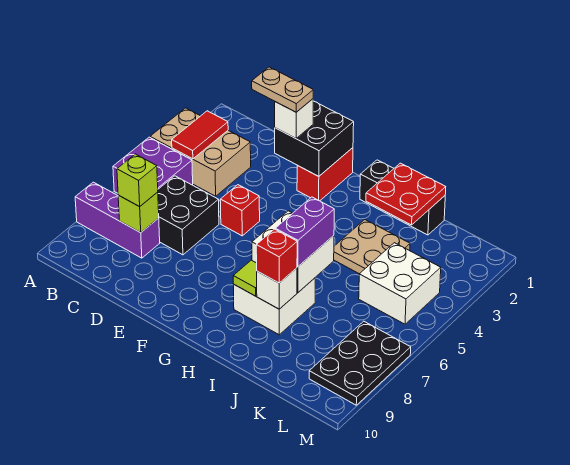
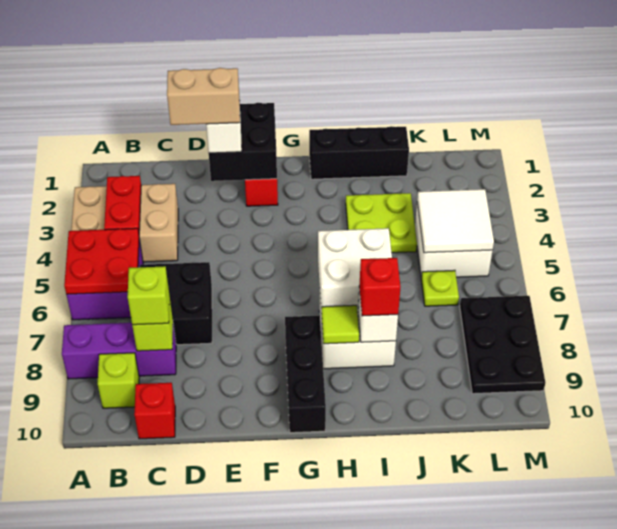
red tile B3:B4 level 2 -> red plate B3:B4 level 2
none -> lime brick B9 level 1
tan plate D2:E2 level 4 -> tan brick D2:E2 level 4
red brick E5 level 1 -> red brick C10 level 1
none -> black brick G8:G10 level 1
red plate I1:J2 level 2 -> red plate A5:B6 level 2
tan plate I3:J4 level 1 -> lime plate I3:J4 level 1
purple brick I6:I7 level 3 -> none
none -> white tile K4:L5 level 2
none -> lime plate K6 level 1

